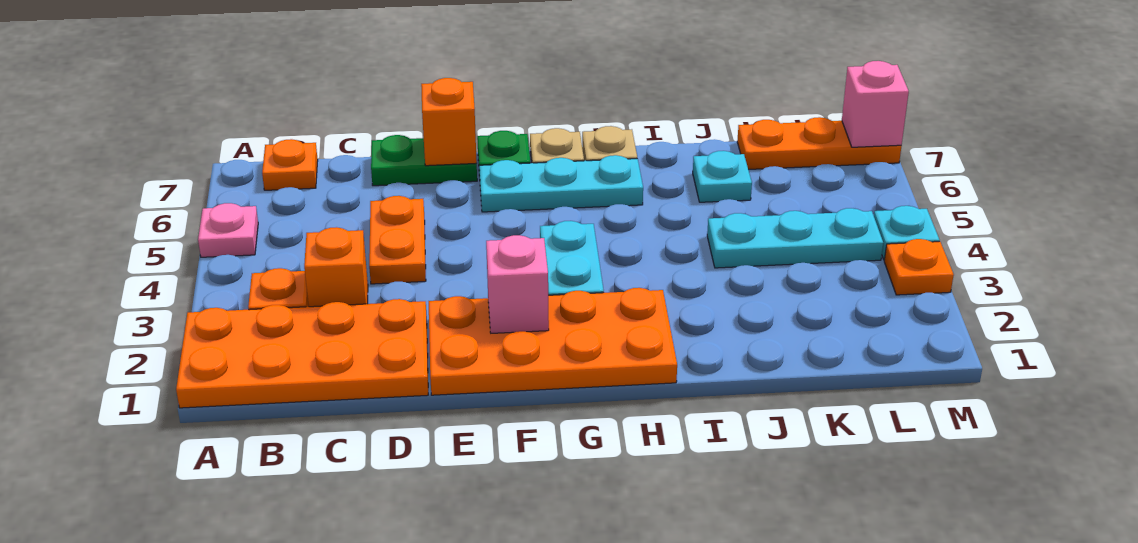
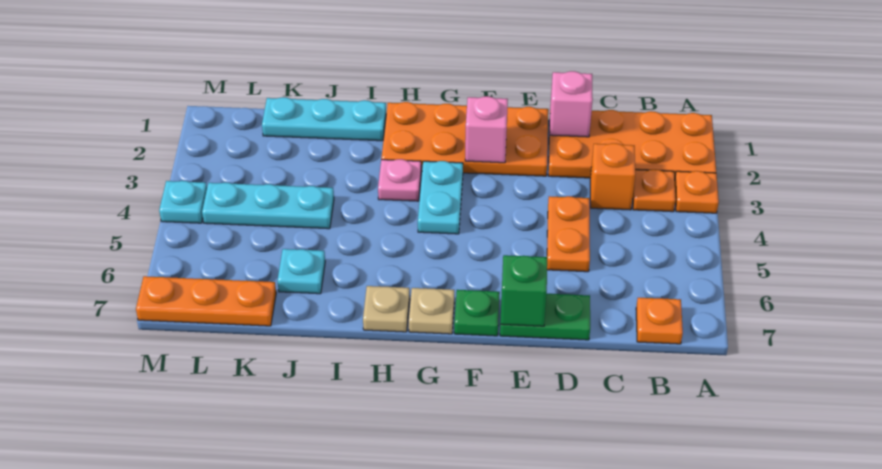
pink plate A5 level 1 -> pink plate H3 level 1
orange brick E7 level 2 -> green brick E7 level 2
cyan plate F6:H6 level 1 -> cyan plate I1:K1 level 1
orange plate M3 level 1 -> orange plate A3 level 1
pink brick M7 level 2 -> pink brick D1 level 2

